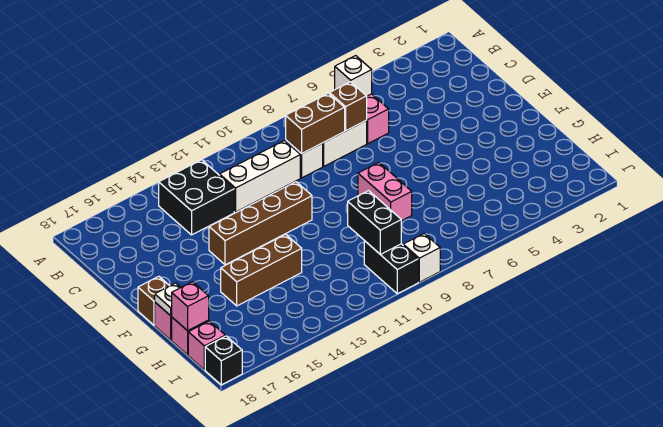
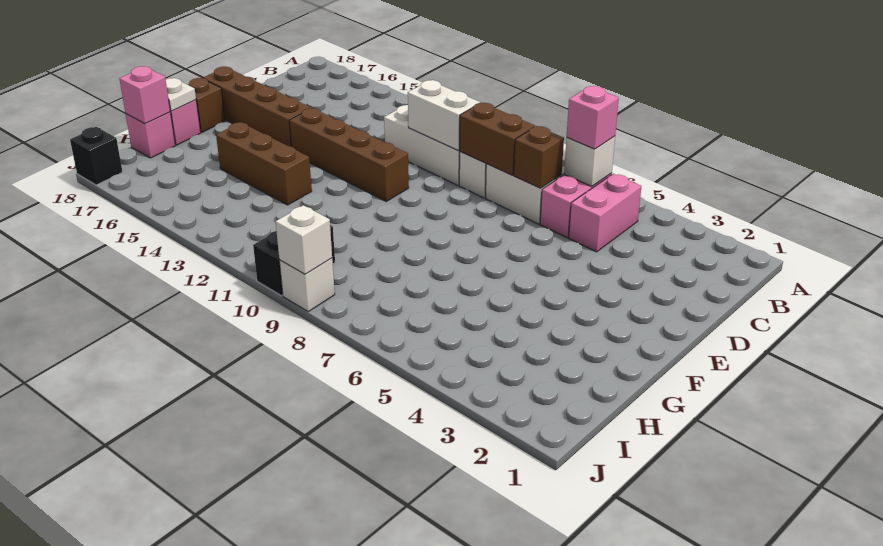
black brick B13:C14 level 1 -> none
none -> white brick C10:C11 level 2
none -> brown brick E15:E18 level 1
pink brick F8:G8 level 1 -> pink brick B5:C5 level 1
black brick H10:I10 level 2 -> none
pink brick I18 level 1 -> pink brick B6 level 3
none -> white brick J9 level 2

